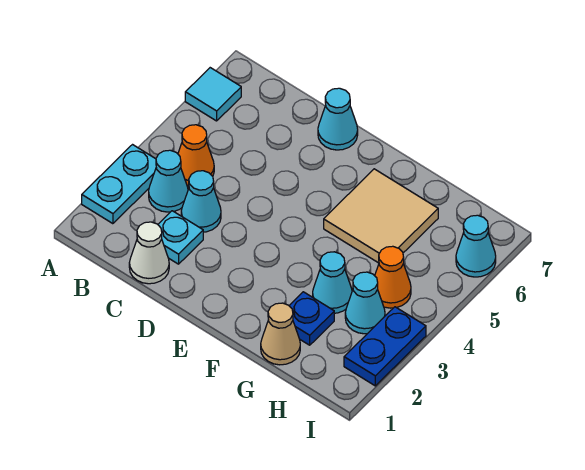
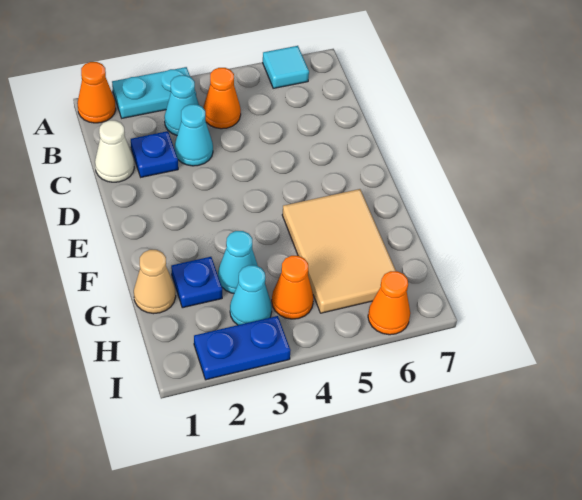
none -> orange cone A1 level 1
cyan plate C2 level 1 -> blue plate C2 level 1
cyan cone D7 level 1 -> none
tan tile F5:G6 level 1 -> tan tile F5:H6 level 1
cyan cone I6 level 1 -> orange cone I6 level 1

